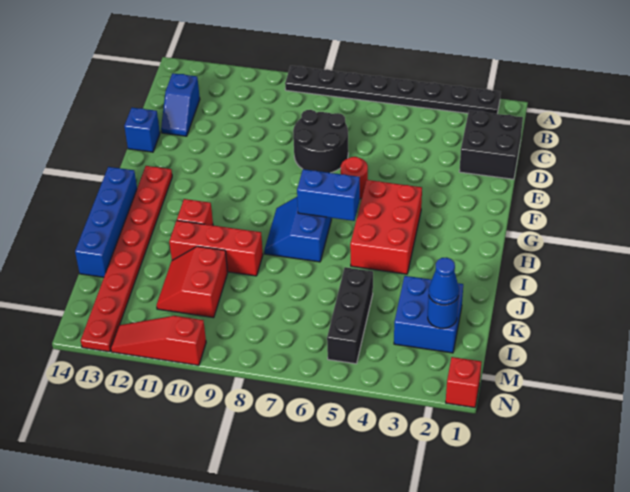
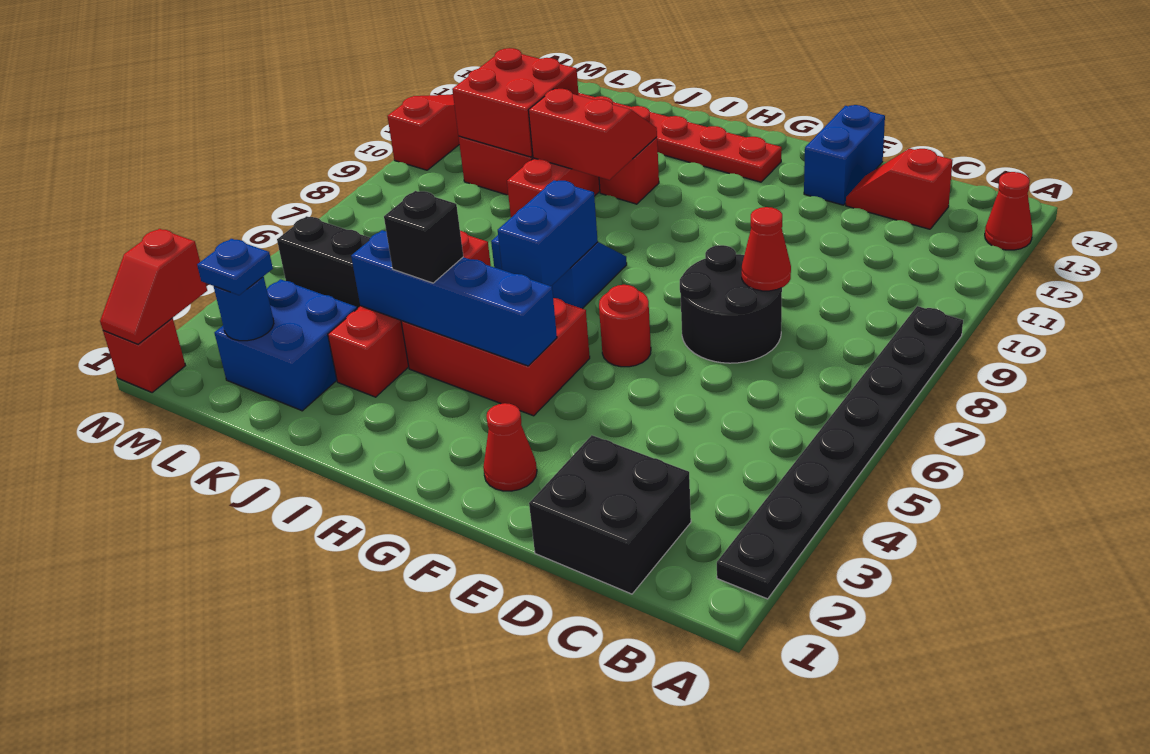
none -> red cone A13 level 1
blue slope C13:D13 level 1 top C -> red slope C13:D13 level 1 top C
none -> red cone D8 level 2
blue brick E14 level 1 -> blue brick E13:E14 level 1
none -> red cone F2 level 1
blue brick H14:K14 level 1 -> blue brick G4:J4 level 2
none -> black brick I4 level 3
none -> red slope I10:J11 level 2 top 10
none -> red brick J3:J6 level 1
none -> red brick K10:L11 level 2
blue cone L2 level 3 -> blue plate L2 level 3
none -> red slope N1:N2 level 2 top 2

